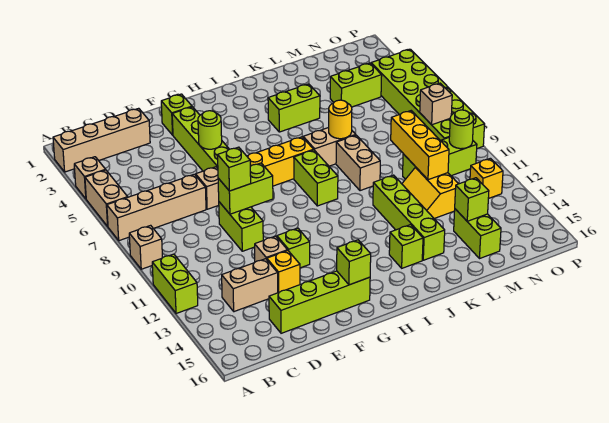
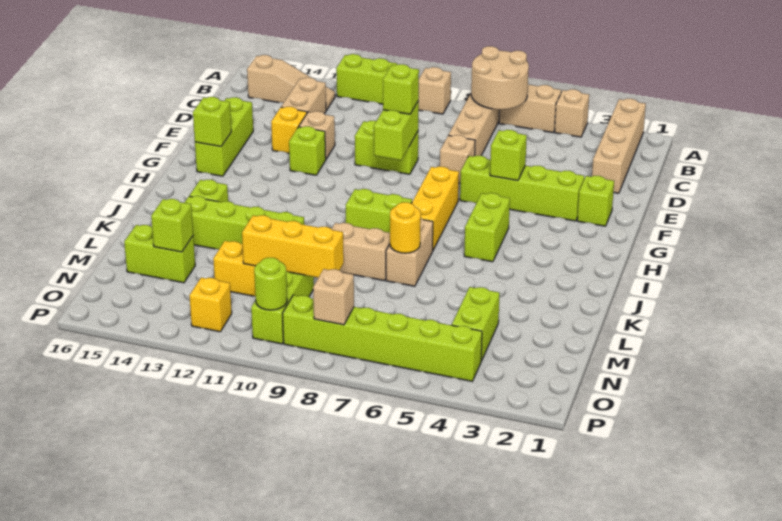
none -> tan round brick A6:B7 level 2
none -> tan slope B13:B15 level 1 top 15
lime brick D15:G15 level 1 -> lime brick E15:G15 level 1
lime round brick F5 level 2 -> lime brick F5 level 2
lime brick J4:K4 level 1 -> lime brick H5:I5 level 1
lime brick O4:P9 level 1 -> lime brick O4:O9 level 1

